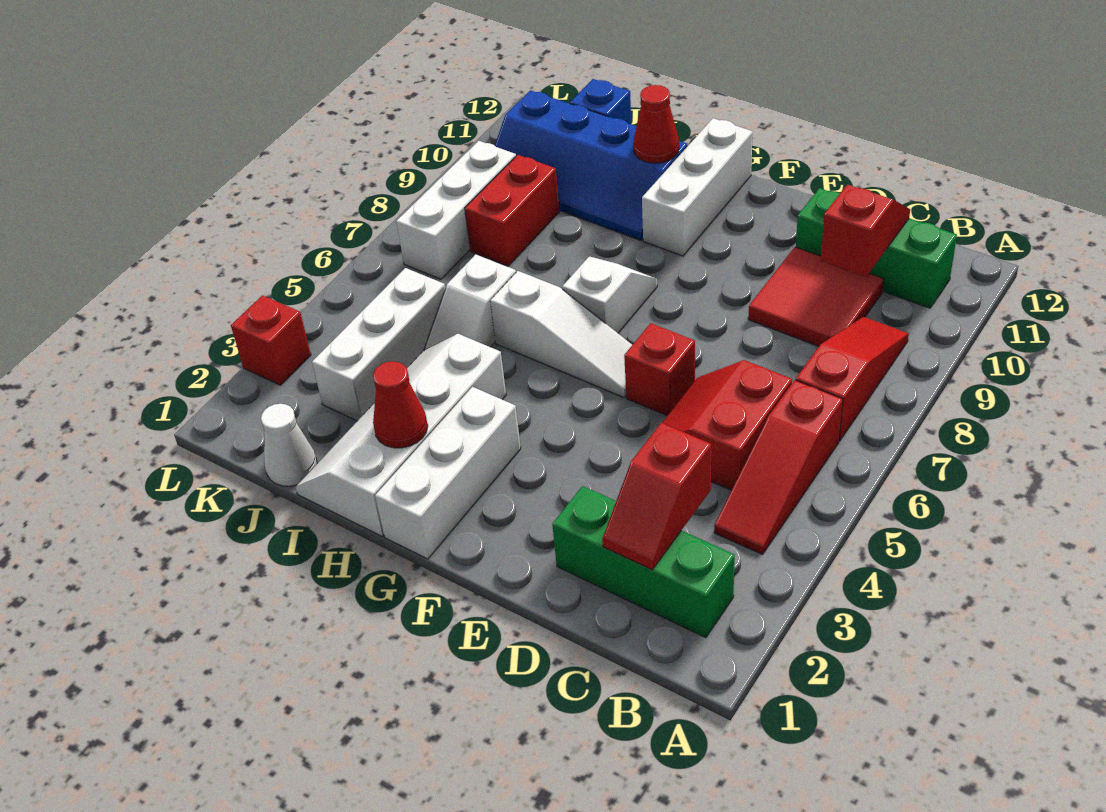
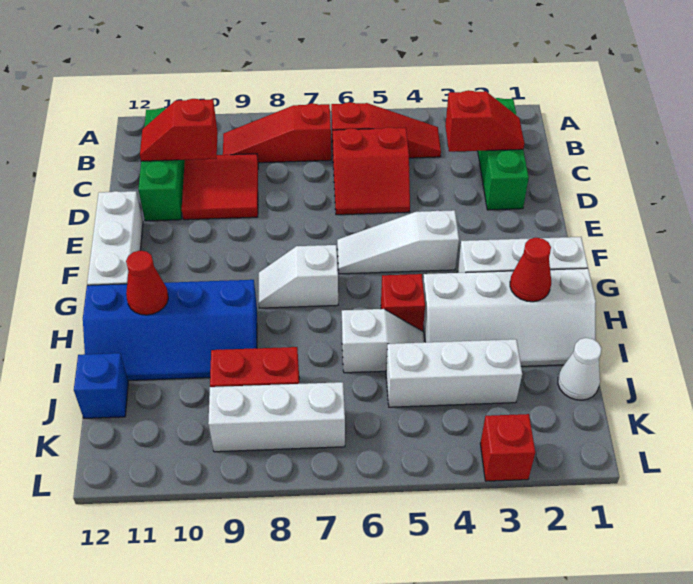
red brick E6 level 1 -> red brick H5 level 1
white slope F6:H6 level 1 top H -> white slope F4:F6 level 1 top 4
white brick G10:G12 level 1 -> white brick E12:G12 level 1
blue slope H10:K11 level 1 top 11 -> blue slope H9:I12 level 1 top H

